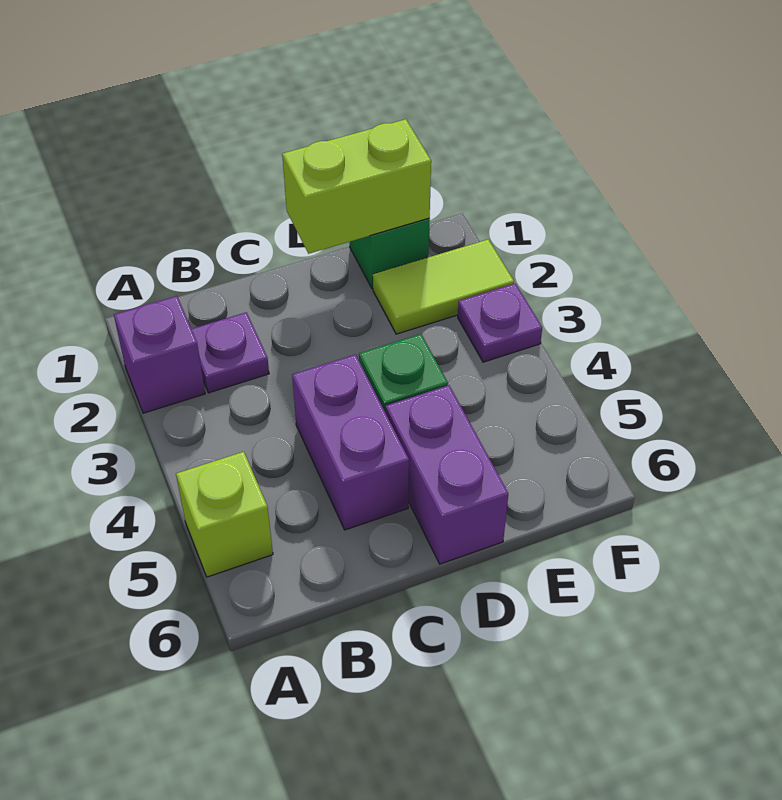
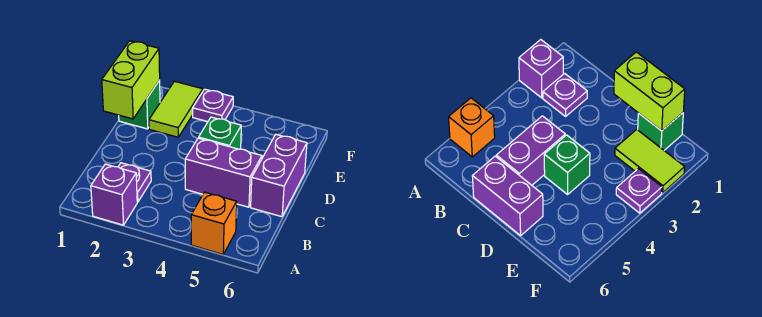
lime brick A5 level 1 -> orange brick A5 level 1
purple brick D5:D6 level 1 -> purple brick C6:D6 level 1

